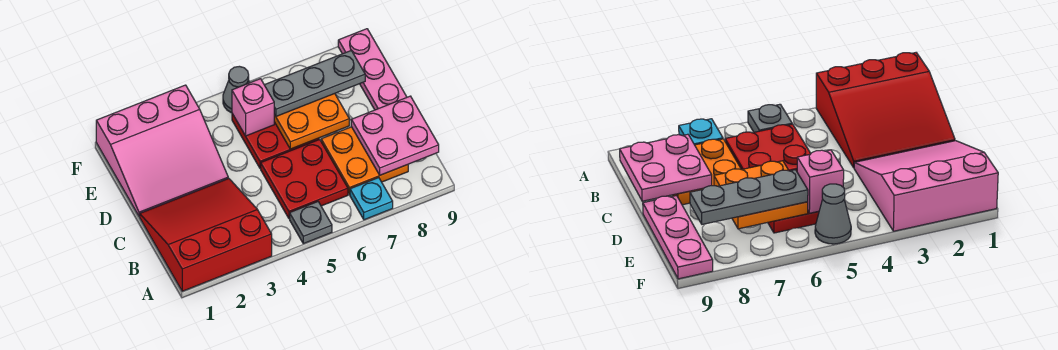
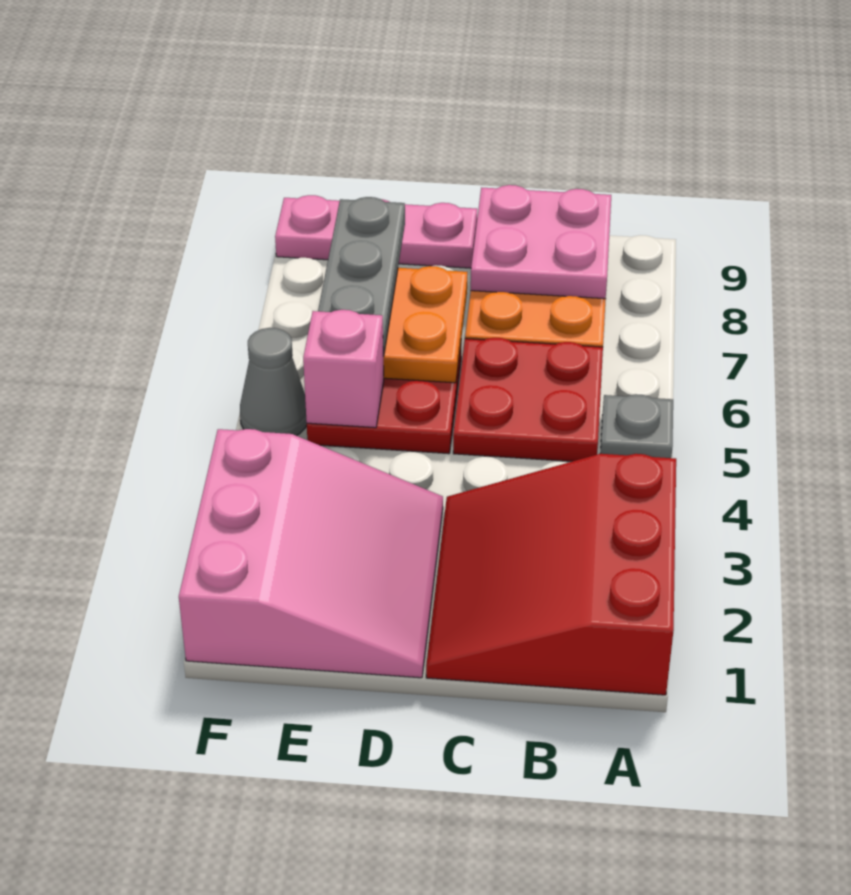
cyan plate A7 level 1 -> none

